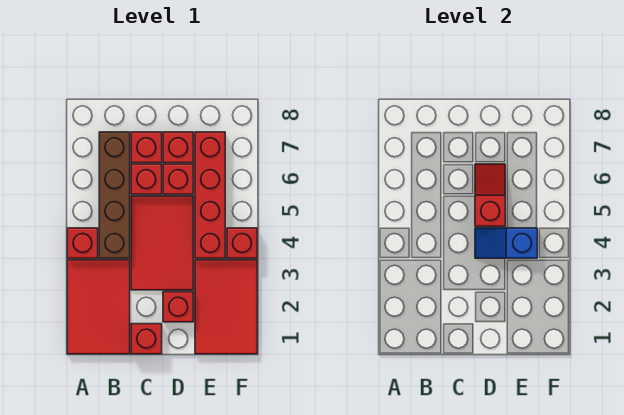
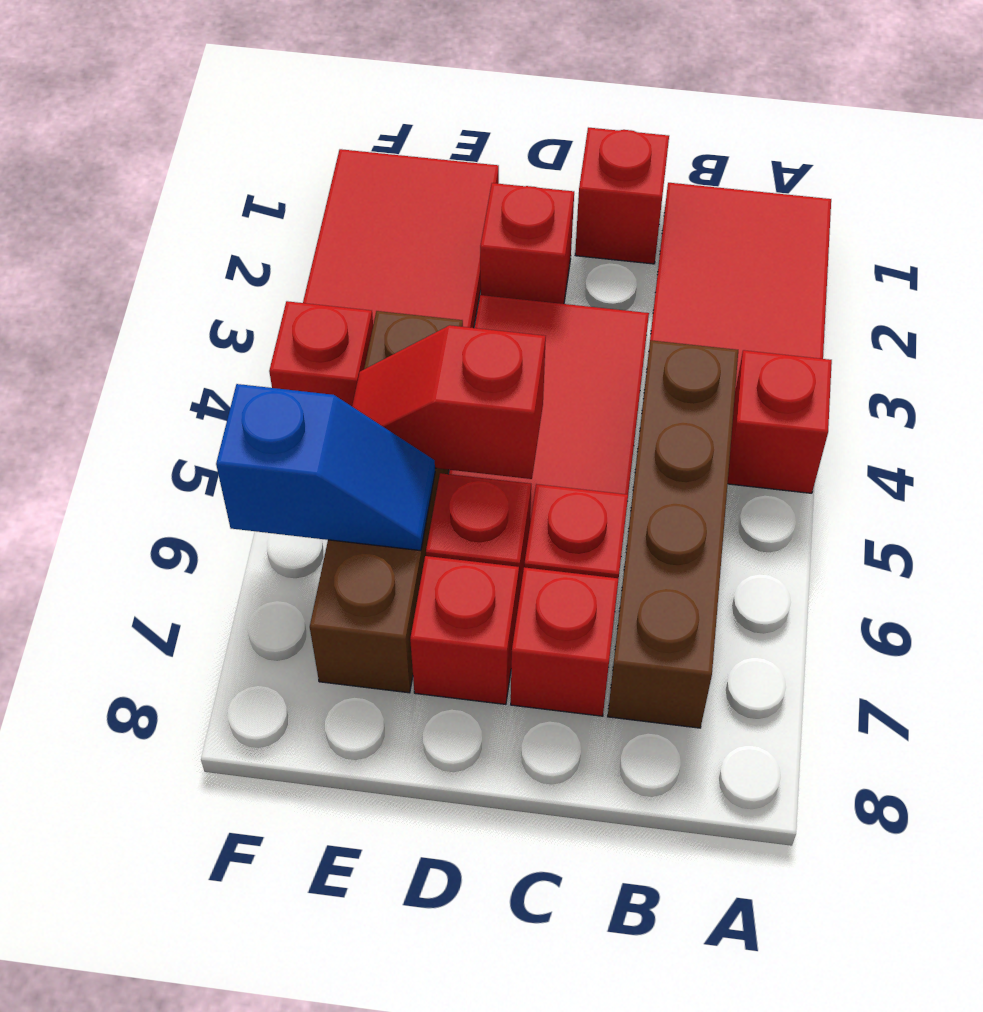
blue slope D4:E4 level 2 top E -> blue slope E6:F6 level 2 top F
red slope D5:D6 level 2 top 5 -> red slope D5:E5 level 2 top D
red brick E4:E7 level 1 -> brown brick E4:E7 level 1

